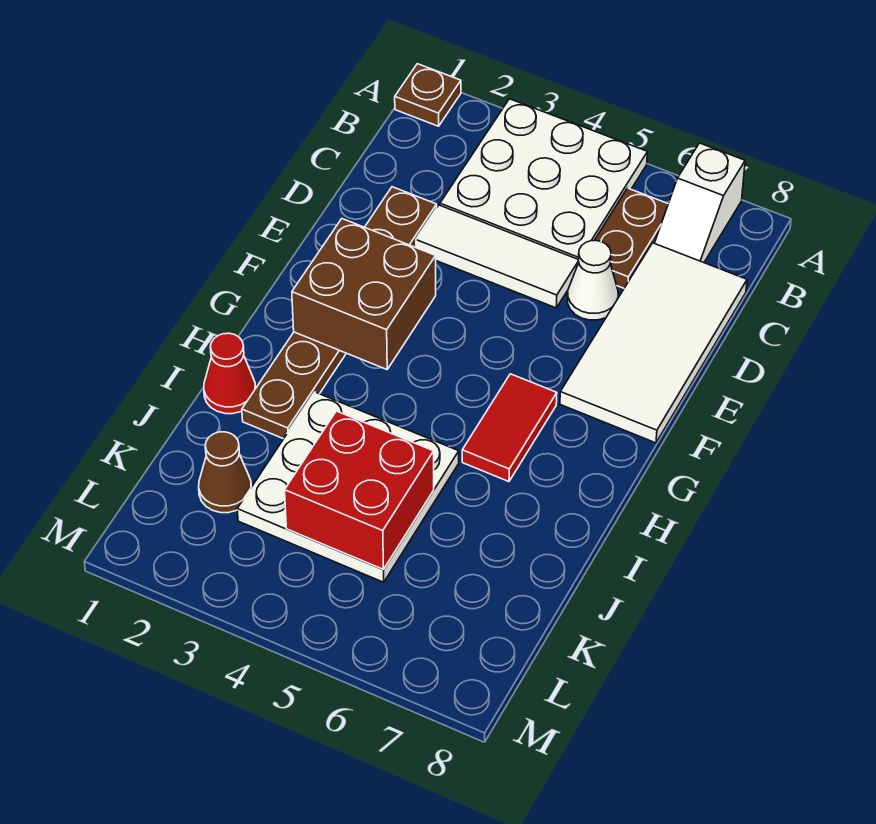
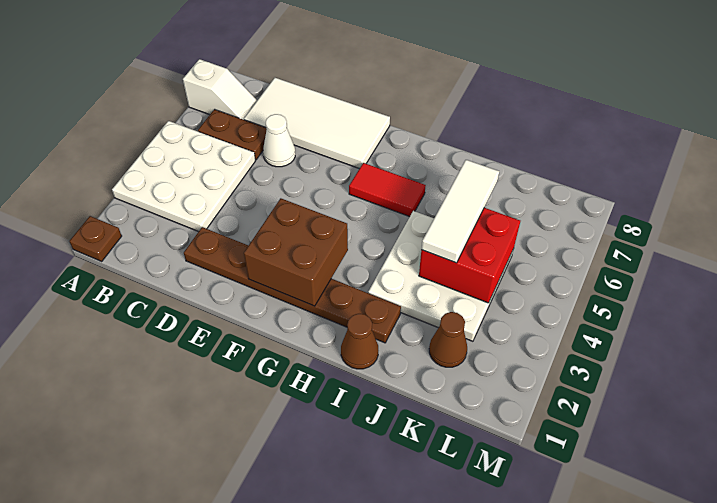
white tile D3:D5 level 1 -> white tile J4:J6 level 3
red cone I1 level 1 -> brown cone I1 level 1

